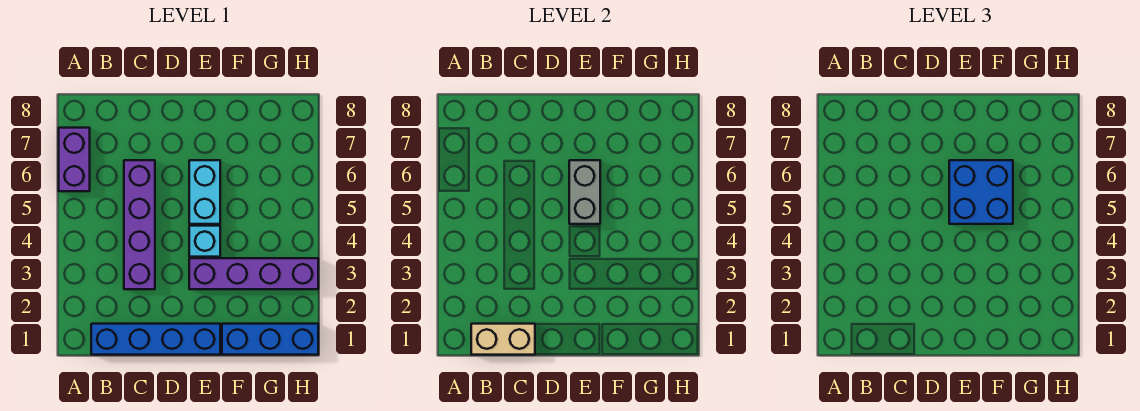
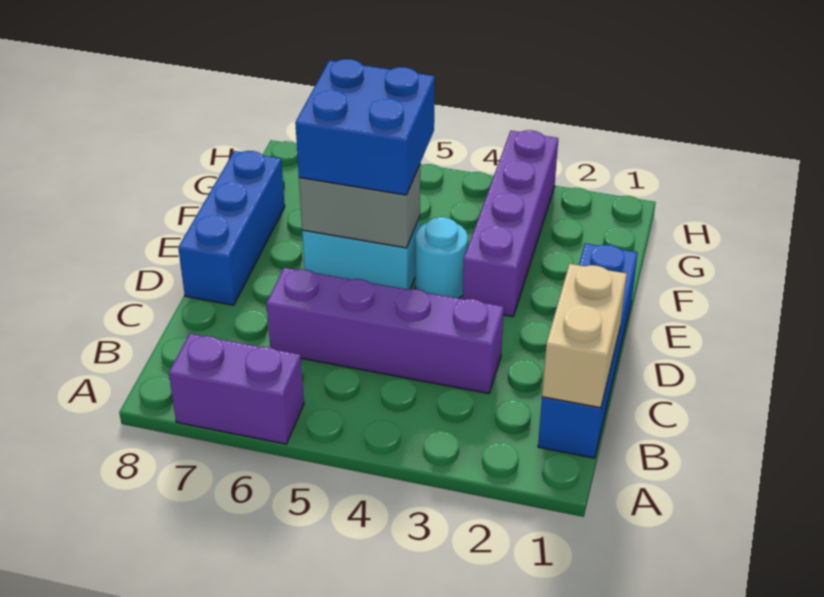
cyan brick E4 level 1 -> cyan round brick E4 level 1
blue brick F1:H1 level 1 -> blue brick D8:F8 level 1

